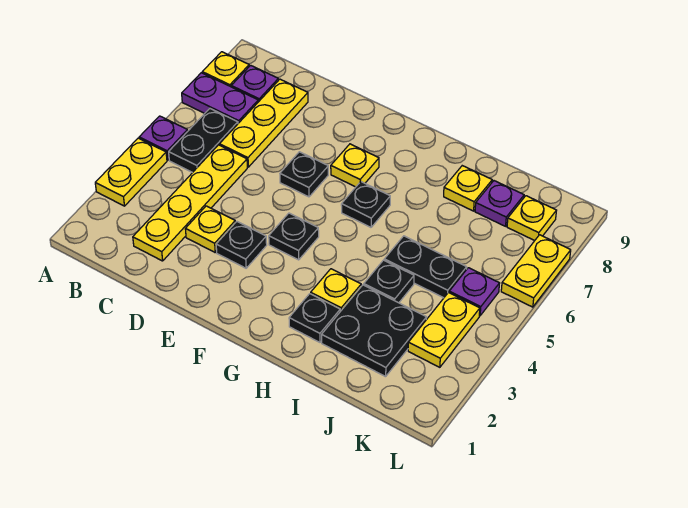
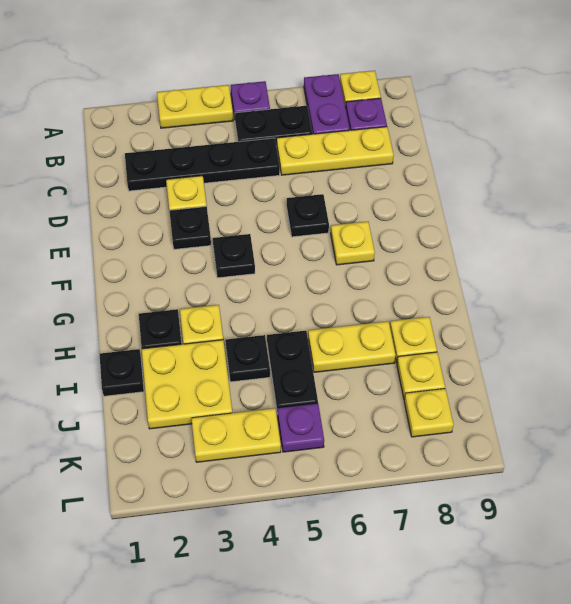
yellow plate C2:C5 level 1 -> black plate C2:C5 level 1
black plate G6 level 1 -> black plate I1 level 1
black plate I2:J3 level 1 -> yellow plate I2:J3 level 1
purple plate J8 level 1 -> yellow plate J8 level 1
yellow plate L6:L7 level 1 -> yellow plate I6:I7 level 1

